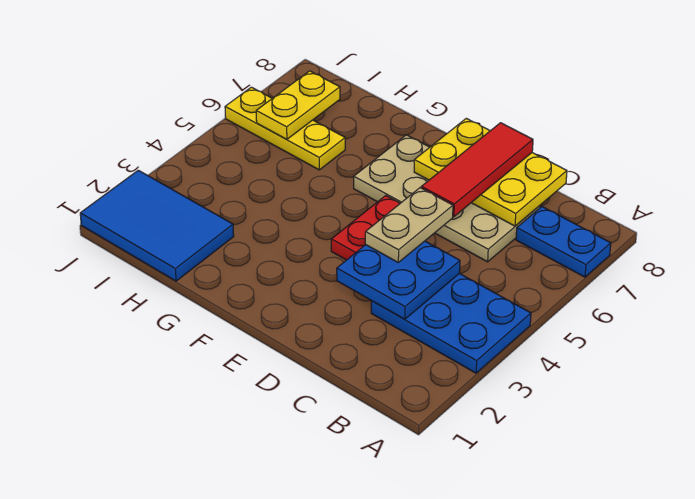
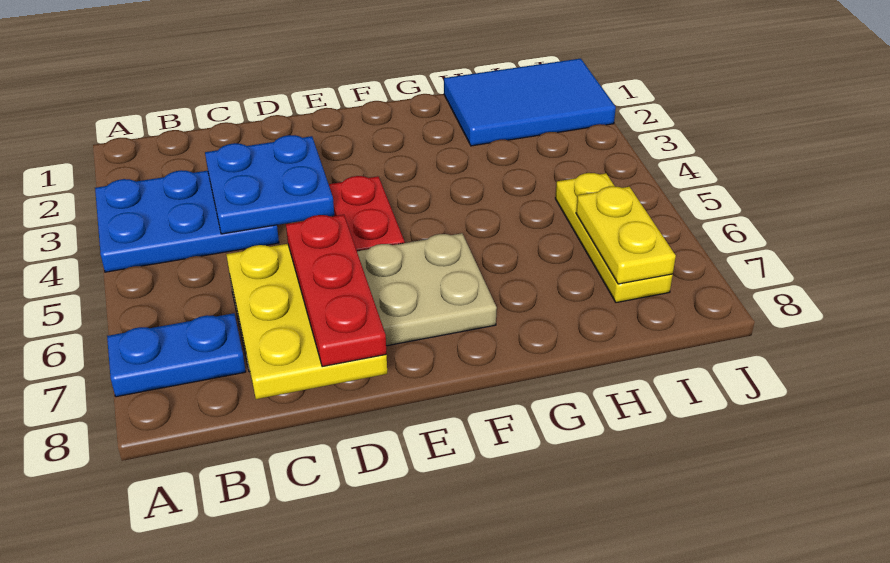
yellow plate C7:E8 level 2 -> yellow plate C6:D8 level 2
tan plate D4:D5 level 3 -> none
red tile D6:D8 level 3 -> red plate D6:D8 level 3
yellow plate H6:J6 level 1 -> yellow plate I5:I7 level 1

